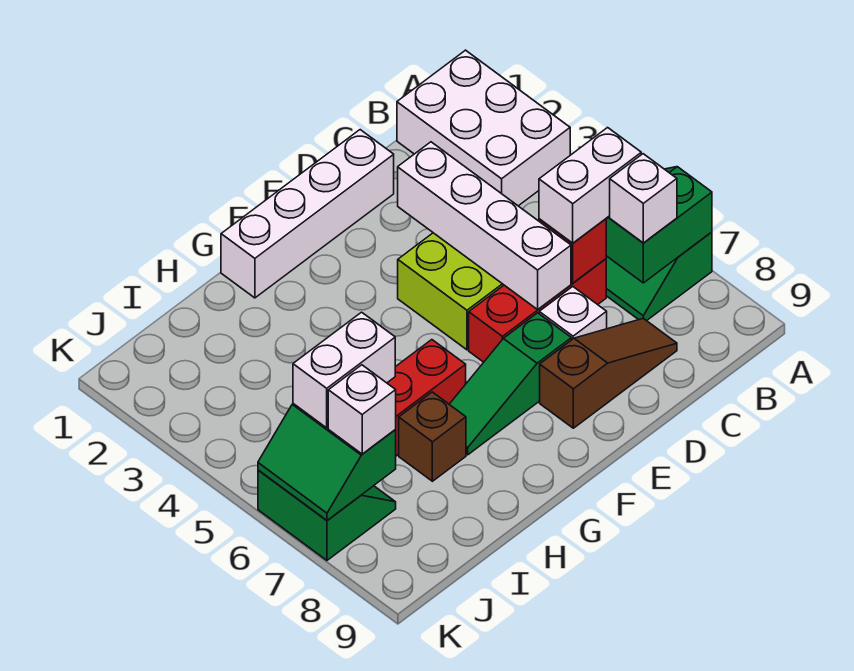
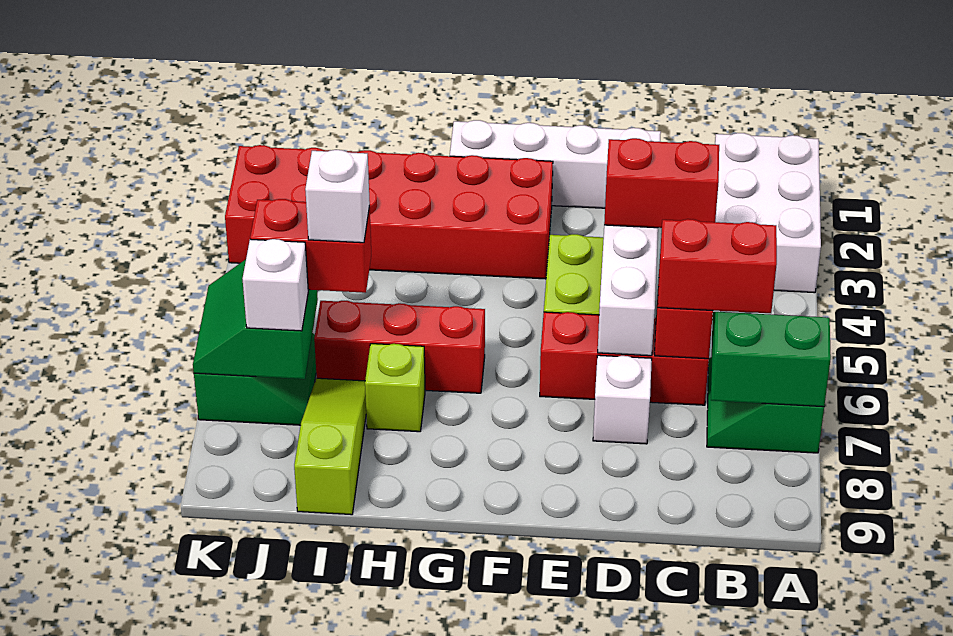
white brick B6:C6 level 3 -> red brick B6:C6 level 3
white brick B7 level 3 -> white brick I6 level 4
none -> red brick C4:D4 level 3
brown slope C8:E8 level 1 top E -> none
green slope E7:G7 level 1 top E -> none
none -> red brick F2:K3 level 1
brown brick H7 level 1 -> lime brick H7 level 1
white brick I6:J6 level 3 -> red brick I6:J6 level 3
none -> lime slope I7:I9 level 1 top 9

